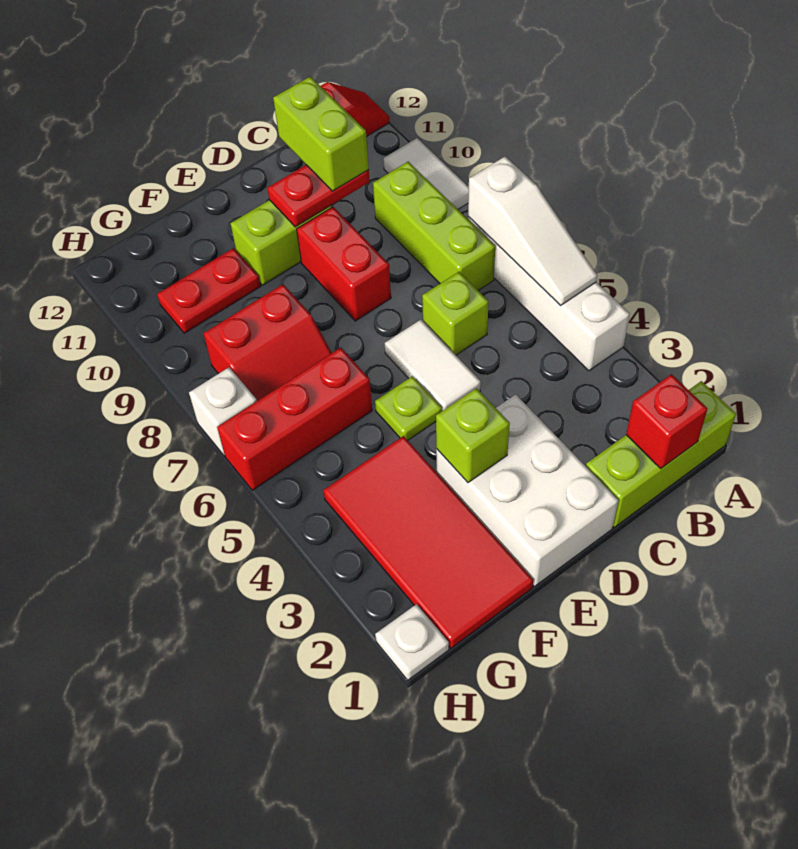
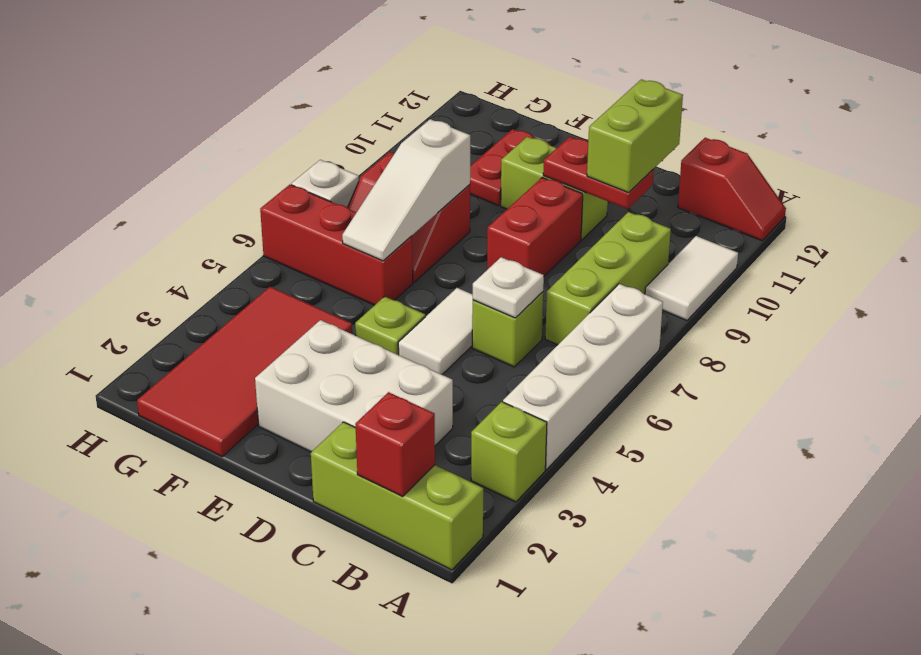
white slope A5:A7 level 2 top 7 -> white slope F6:F8 level 2 top 8
white brick D1:E3 level 1 -> white brick C2:E3 level 1
lime brick E3 level 2 -> lime brick A3 level 1
red plate F10:G10 level 1 -> red plate F10:F11 level 1
white plate H1 level 1 -> white plate C6 level 2

